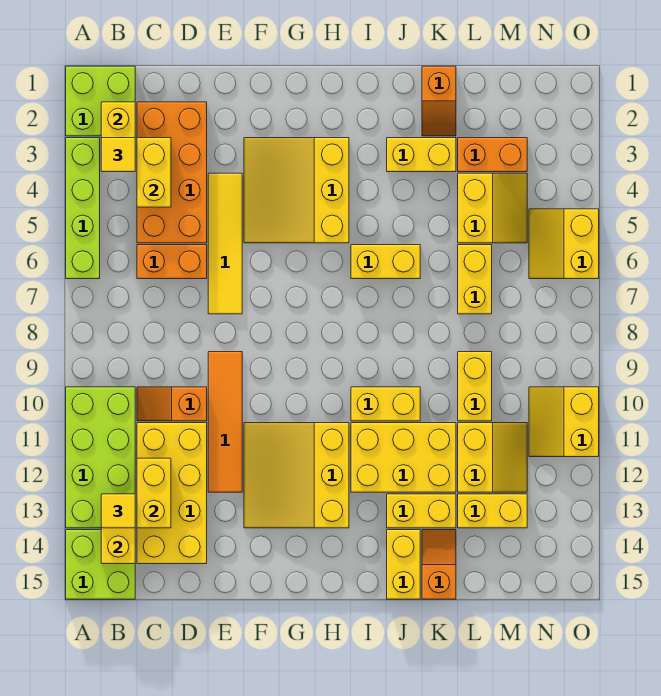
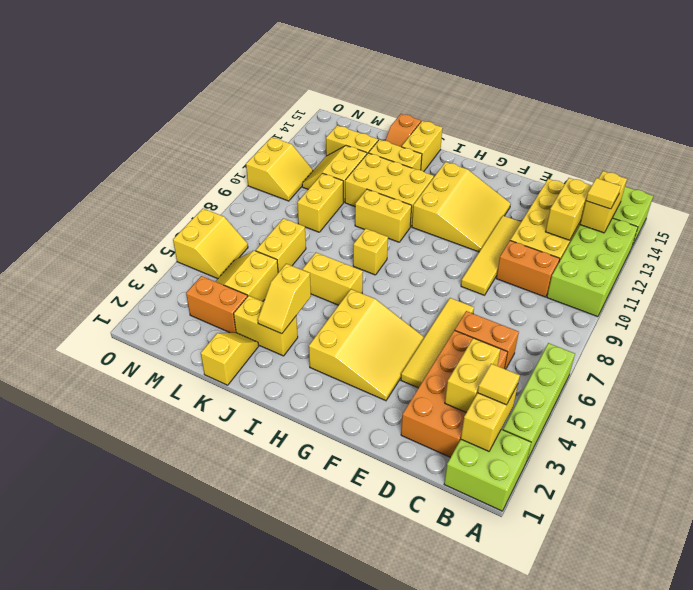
orange slope C10:D10 level 1 top D -> orange brick C10:D10 level 1
orange tile E9:E12 level 1 -> yellow tile E9:E12 level 1
none -> yellow brick I8 level 1
none -> yellow slope J3:J4 level 2 top 4
orange slope K1:K2 level 1 top 1 -> yellow slope K1:K2 level 1 top 1

